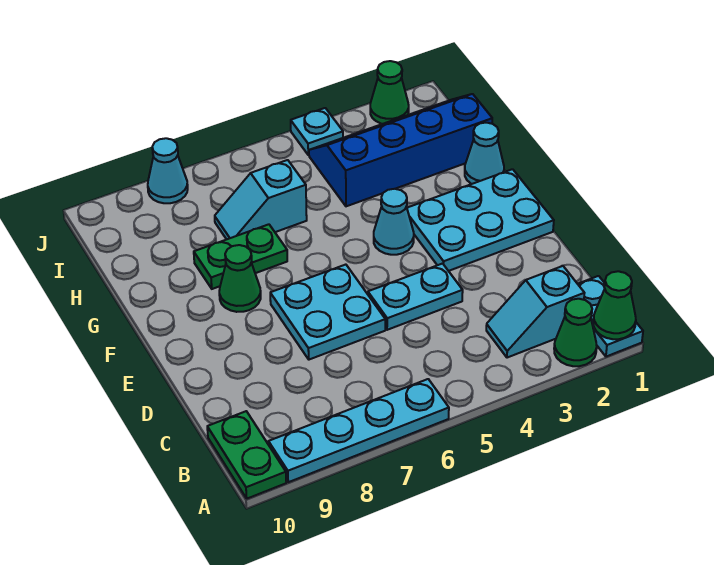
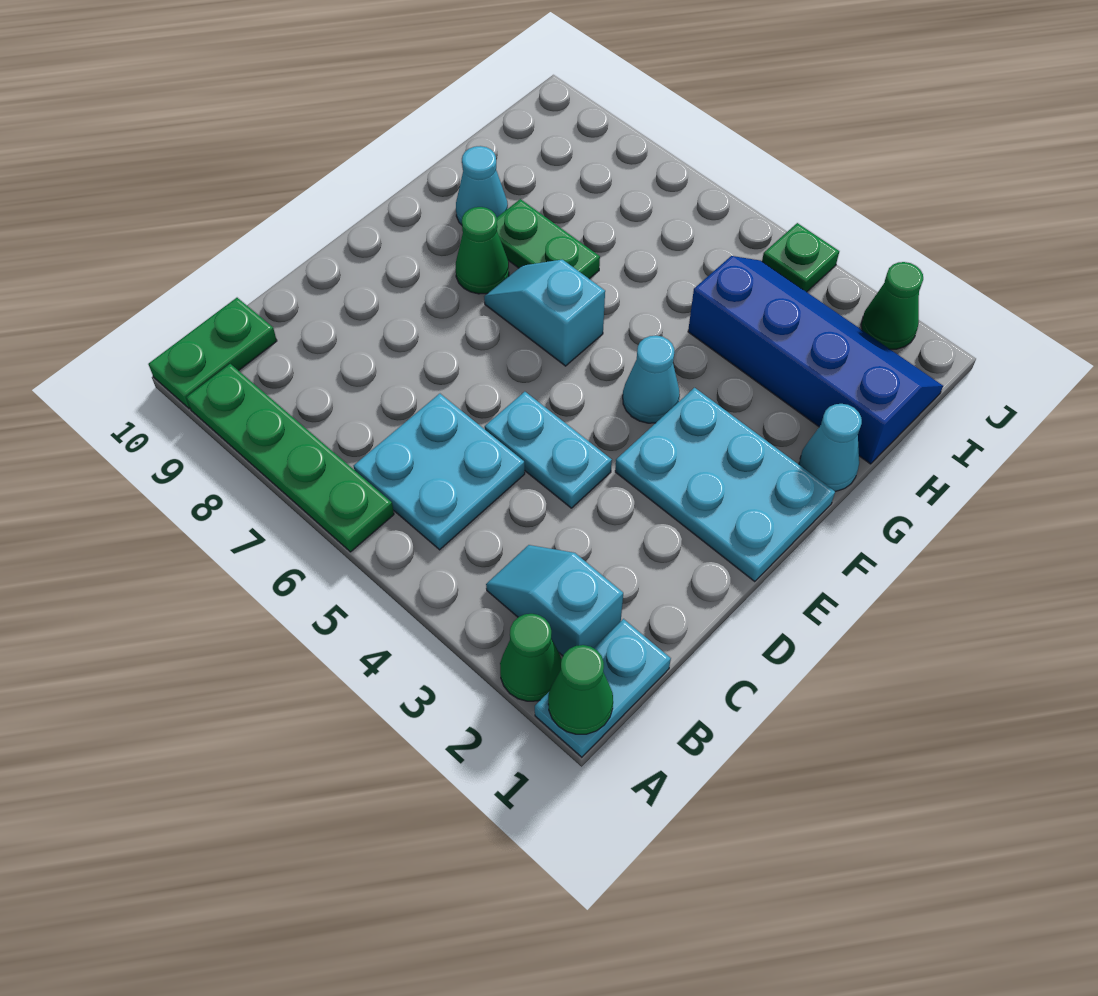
cyan plate A6:A9 level 1 -> green plate A6:A9 level 1
cyan plate D6:E7 level 1 -> cyan plate B5:C6 level 1
cyan slope H6:H7 level 1 top 6 -> cyan slope F6:F7 level 1 top 6
cyan plate J4 level 1 -> green plate J4 level 1
cyan cone J8 level 1 -> cyan cone G9 level 1

